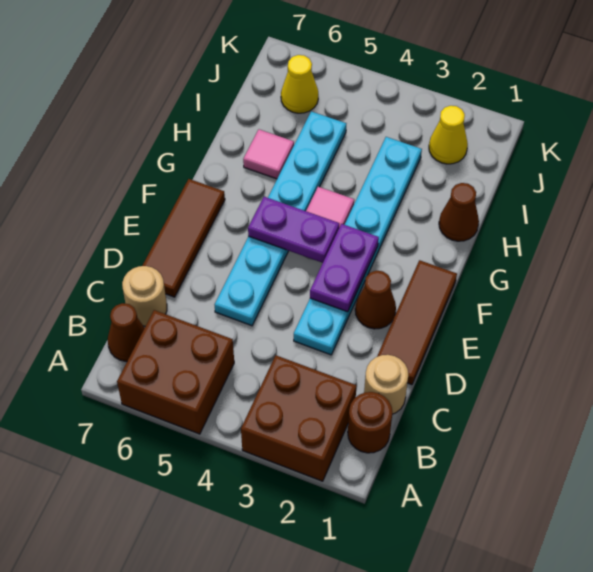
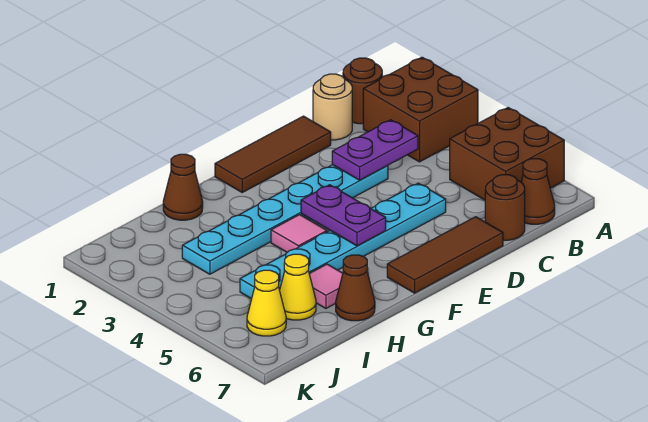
tan round brick C7 level 1 -> brown round brick C7 level 1
brown cone E2 level 1 -> brown cone H7 level 1
purple plate E3:F3 level 2 -> purple plate C3:D3 level 2
yellow cone J2 level 1 -> yellow cone I6 level 1

